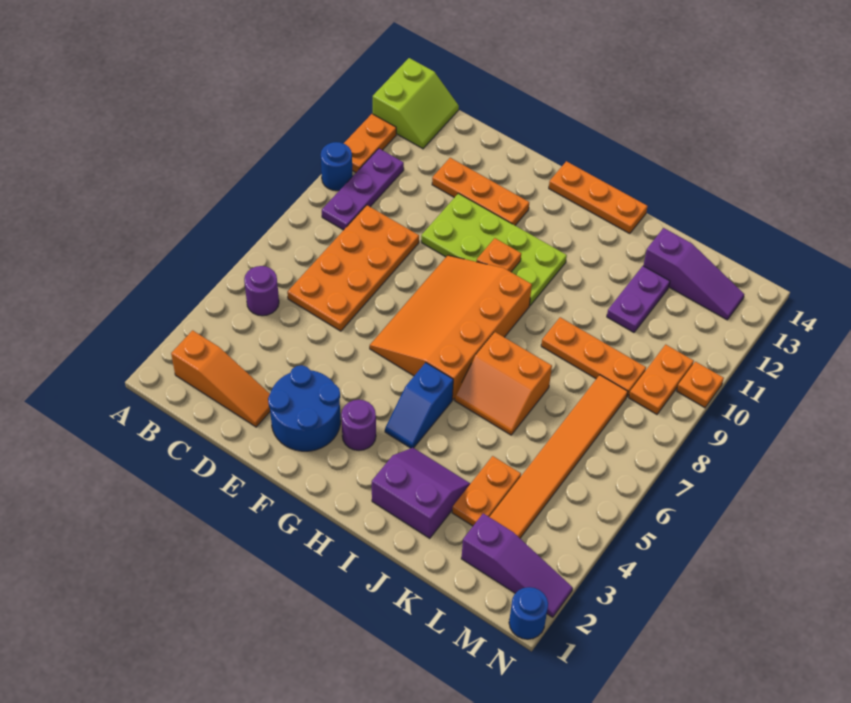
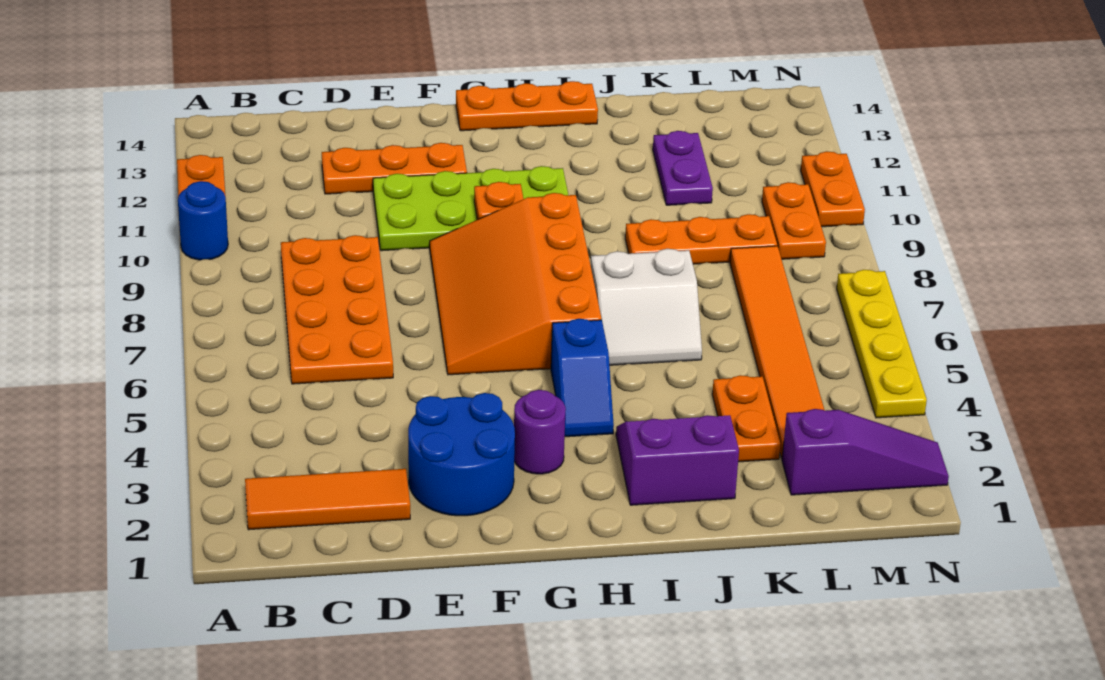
lime slope A13:B14 level 1 top A -> none
orange slope B2:D2 level 1 top B -> orange tile B2:D2 level 1
purple round brick B5 level 1 -> none
purple plate B9:B11 level 1 -> none
orange slope I6:J7 level 1 top 7 -> white slope I6:J7 level 1 top 7
purple slope K13:M13 level 1 top K -> none
blue round brick N1 level 1 -> none
none -> yellow plate N4:N7 level 1
orange plate N10 level 1 -> orange plate N10:N11 level 1

